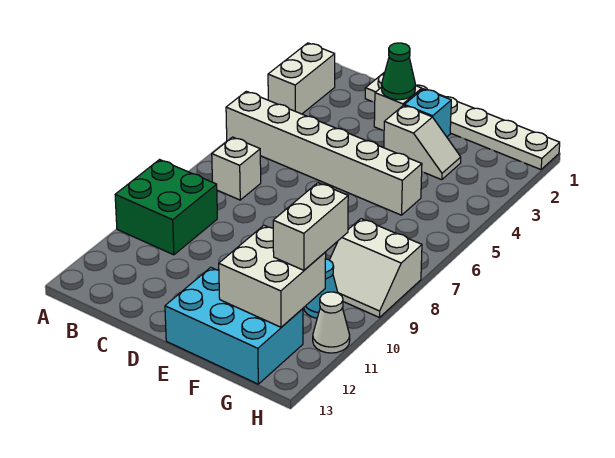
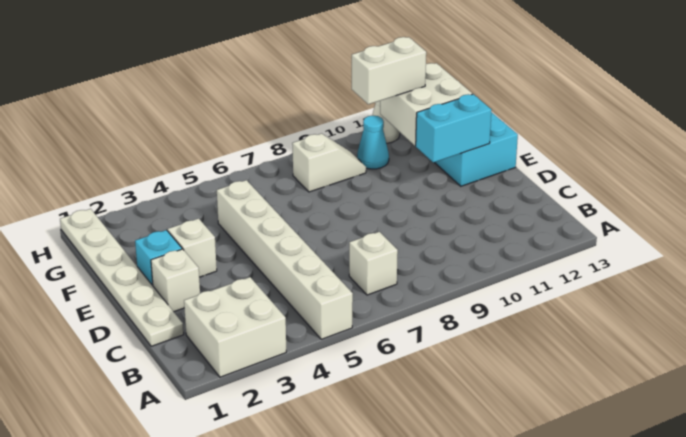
white brick A2:A3 level 1 -> white brick A2:B3 level 1
green brick A9:B10 level 1 -> none
green cone D2 level 2 -> none
none -> cyan brick E11:E12 level 2
white slope G8:H9 level 1 top 8 -> white slope G8:G9 level 1 top 8

